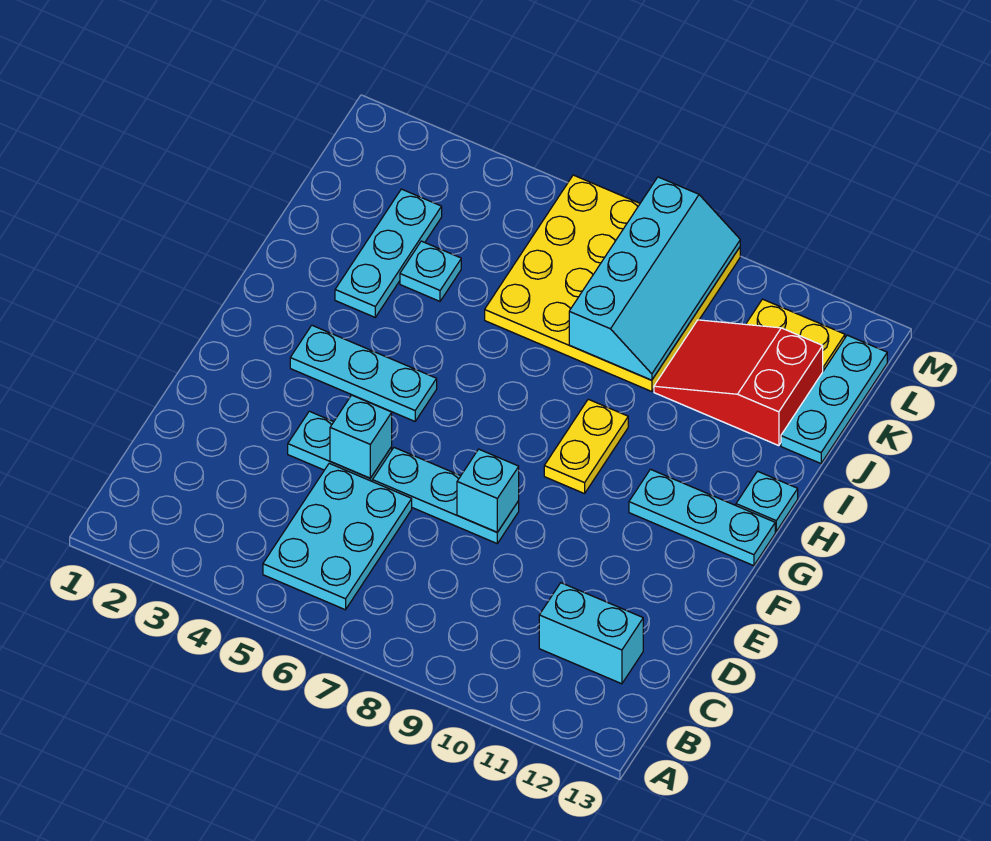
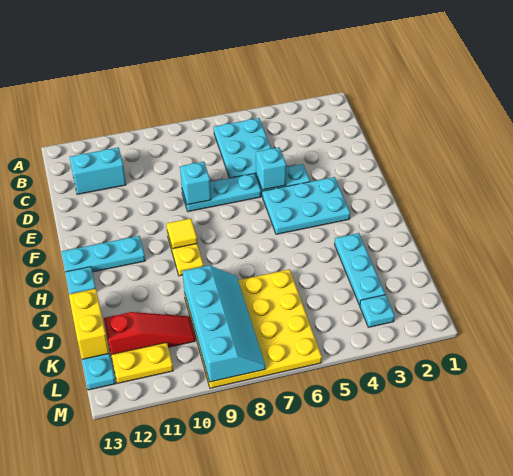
cyan plate G3:G5 level 1 -> cyan plate F3:G5 level 1
none -> yellow tile G9 level 2
cyan plate J4 level 1 -> cyan plate L3 level 1
cyan slope J8:M9 level 2 top 8 -> cyan slope J8:M9 level 2 top 9
red slope J10:K12 level 1 top 12 -> red slope K10:K12 level 1 top 12
none -> yellow brick J13:K13 level 2

